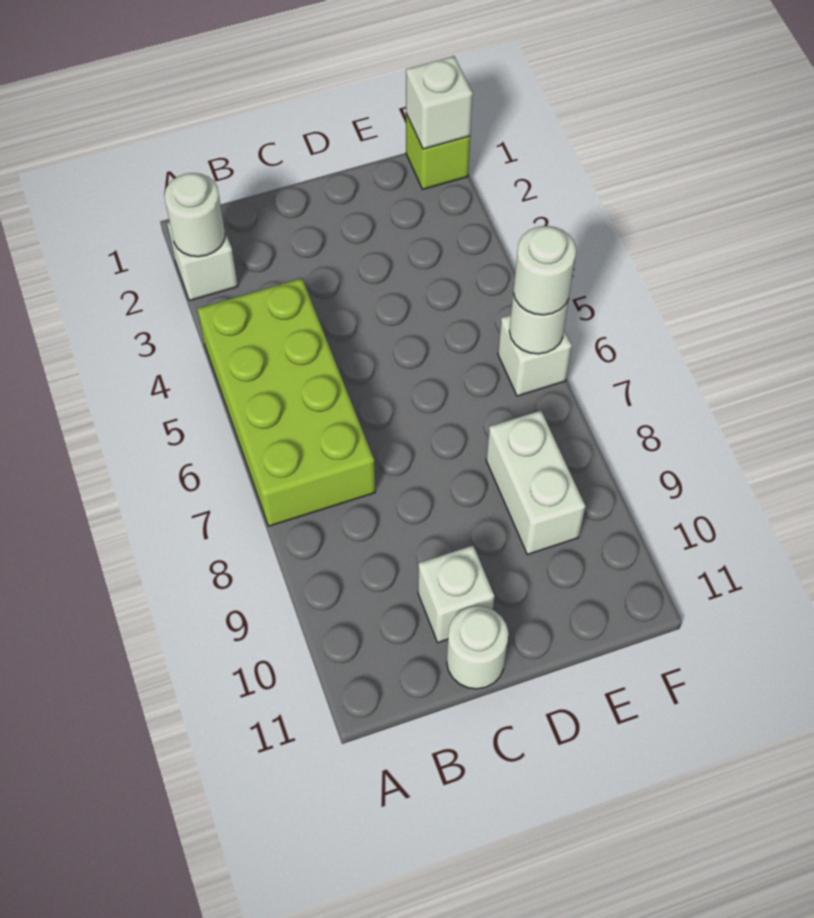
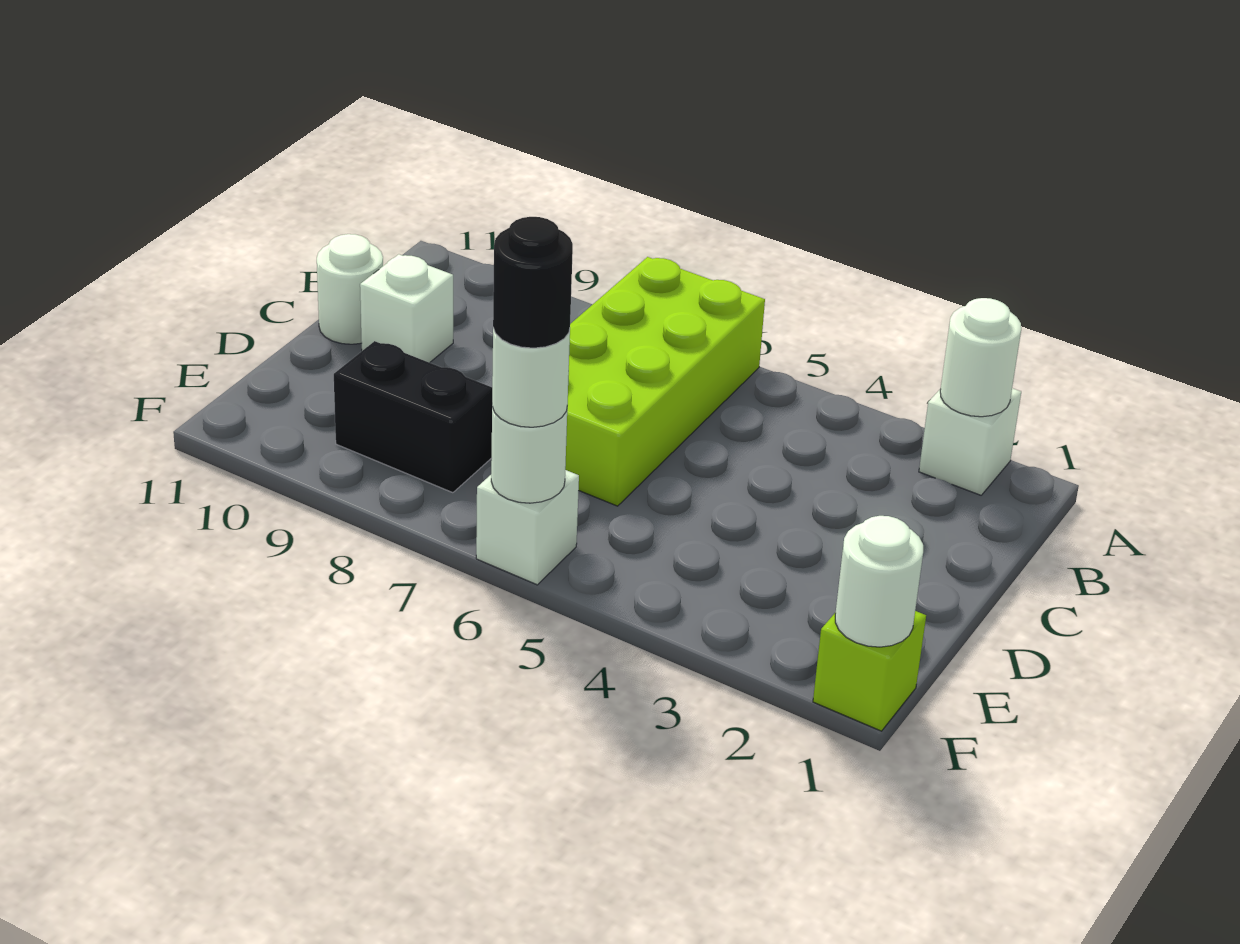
lime brick A4:B7 level 1 -> lime brick A6:D7 level 1
white brick E8:E9 level 1 -> black brick E8:E9 level 1
white brick F1 level 2 -> white round brick F1 level 2
none -> black round brick F6 level 4

